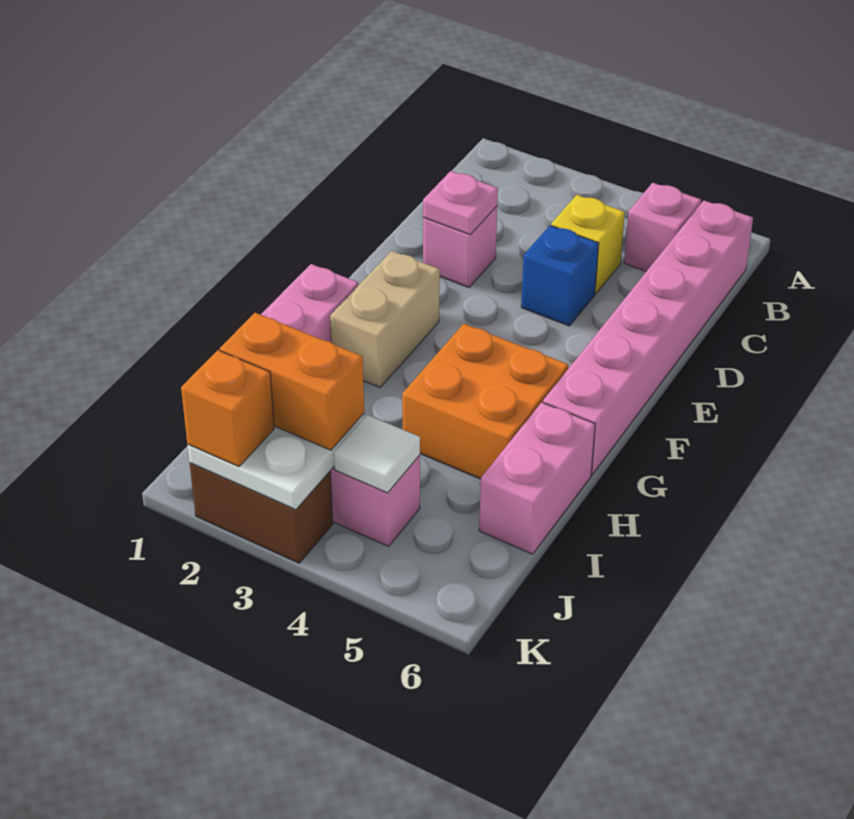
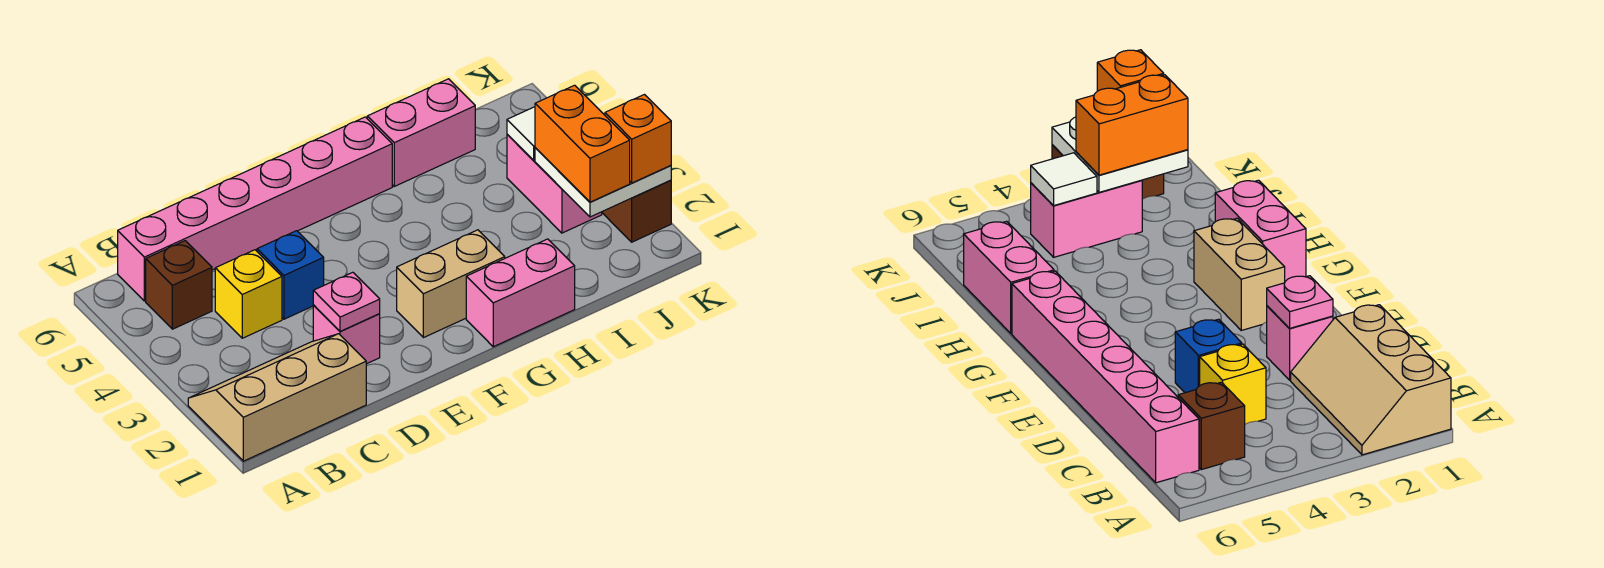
none -> tan slope A1:C2 level 1 top 1
pink brick B5 level 1 -> brown brick B5 level 1
orange brick G4:H5 level 1 -> none

